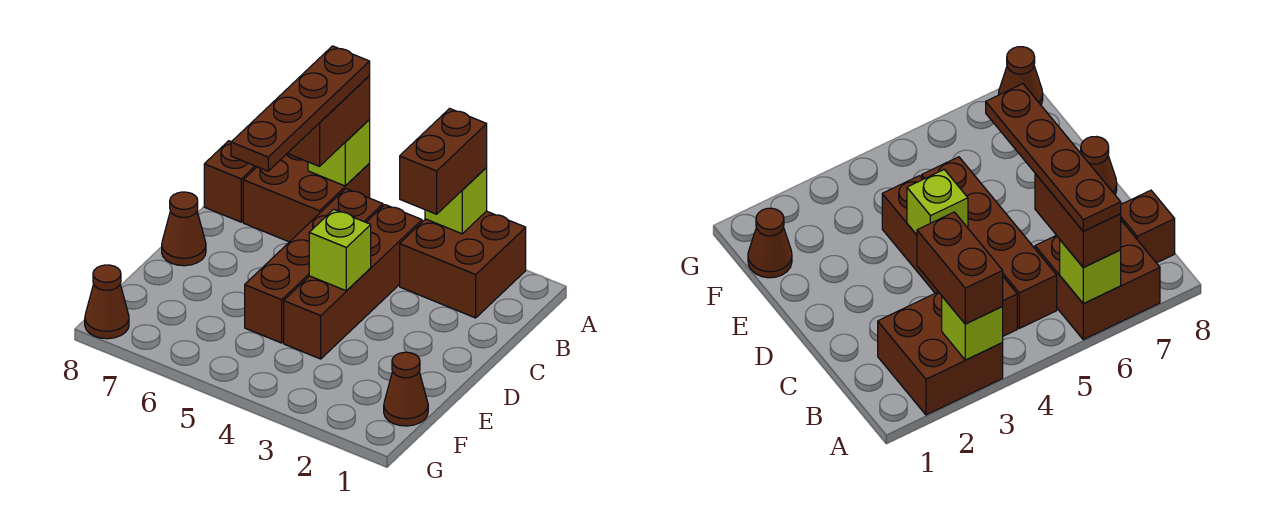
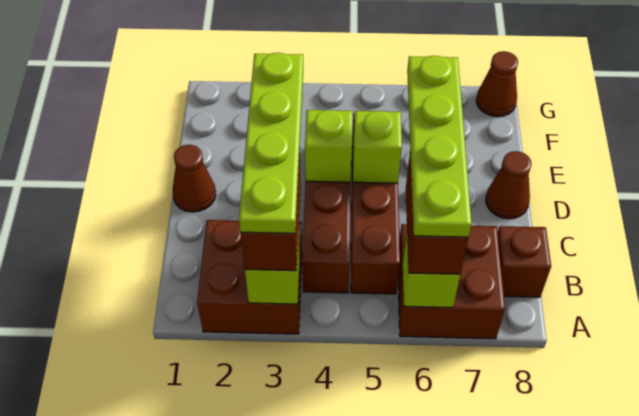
none -> lime plate A3:D3 level 4
brown plate A6:D6 level 4 -> lime plate A6:D6 level 4
none -> lime brick D5 level 2
brown cone F1 level 1 -> brown cone D1 level 1

